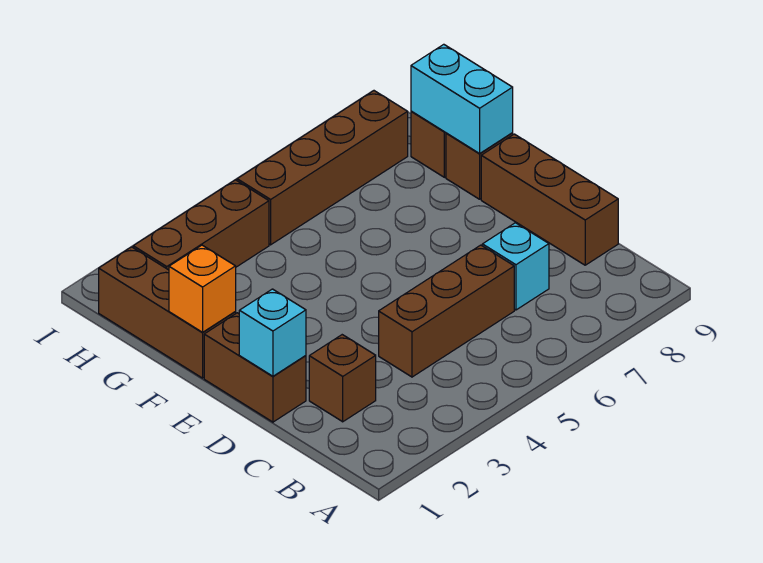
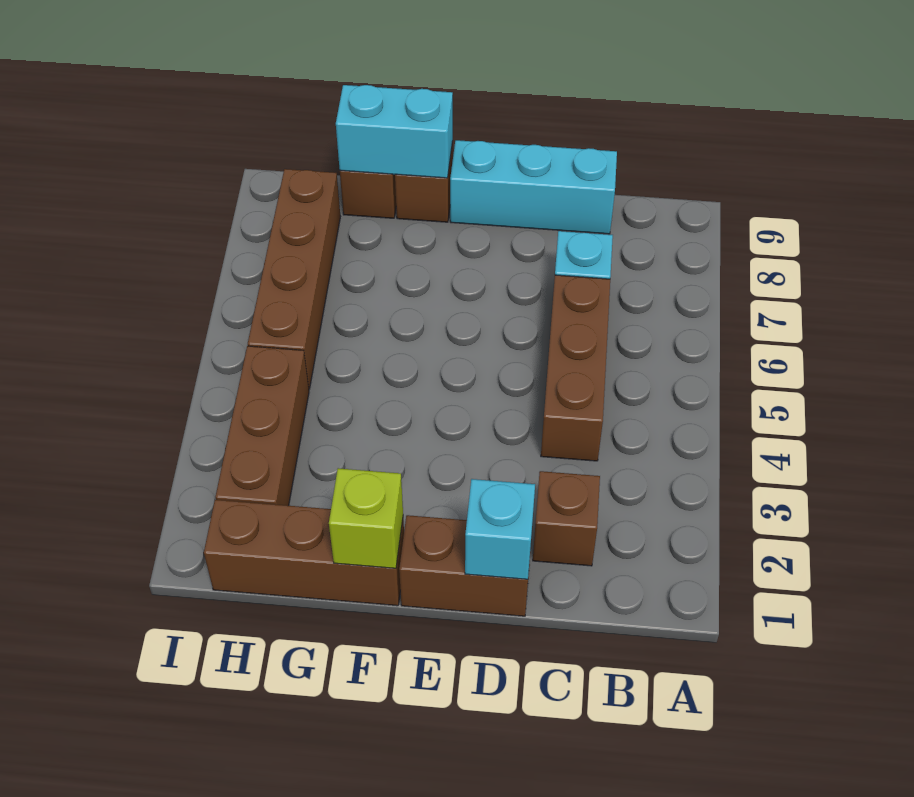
brown brick C9:E9 level 1 -> cyan brick C9:E9 level 1
orange brick F1 level 2 -> lime brick F1 level 2

